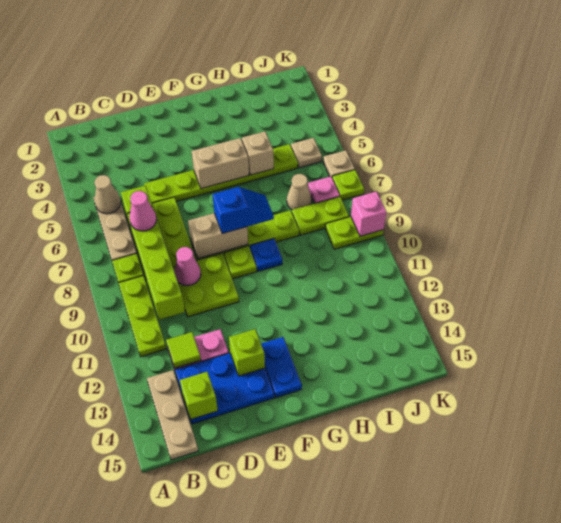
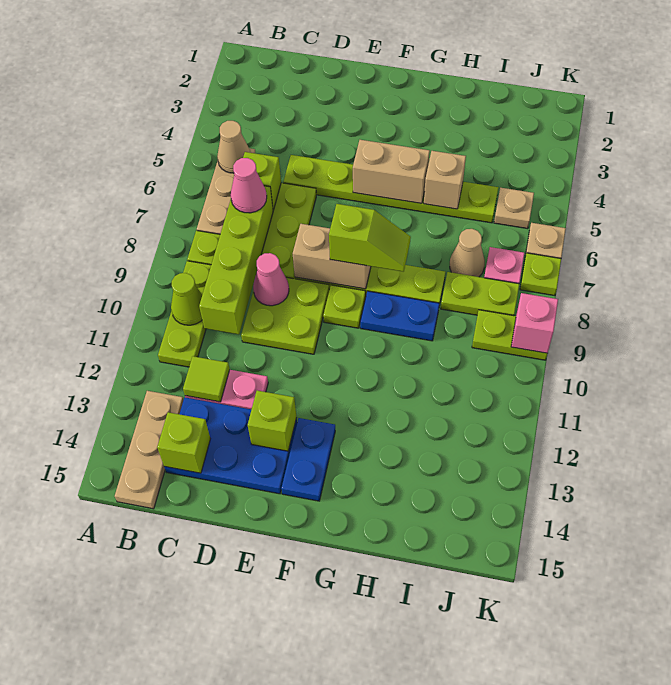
none -> lime cone B10 level 2
blue slope F8:G8 level 3 top F -> lime slope F8:G8 level 3 top F
blue plate G9 level 1 -> blue plate G9:H9 level 1

